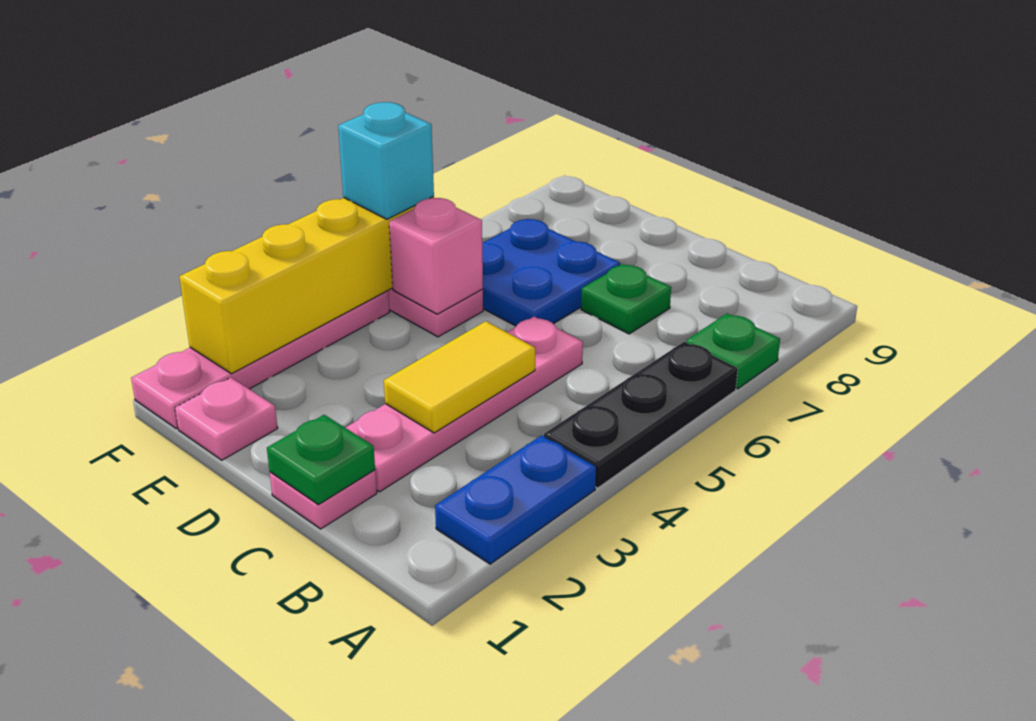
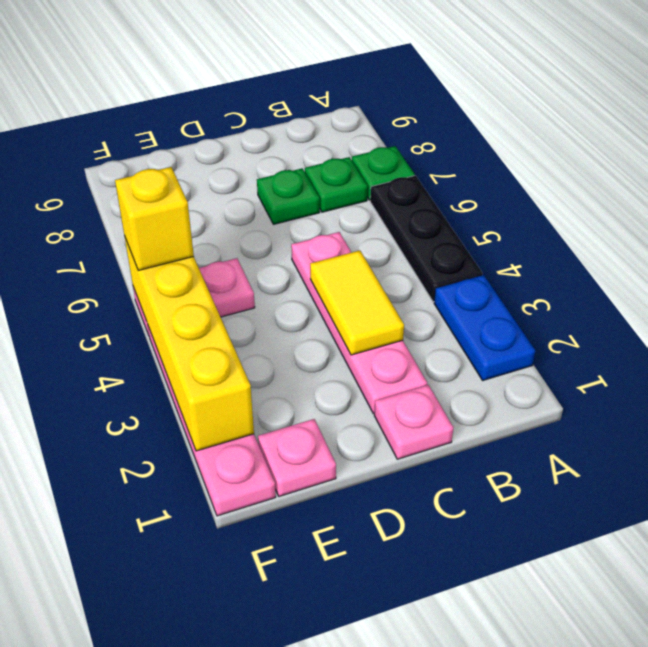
green plate C1 level 2 -> green plate B7 level 1
blue plate D6:E7 level 1 -> none
pink brick E5 level 2 -> none
cyan brick F5 level 3 -> yellow brick F5 level 3

